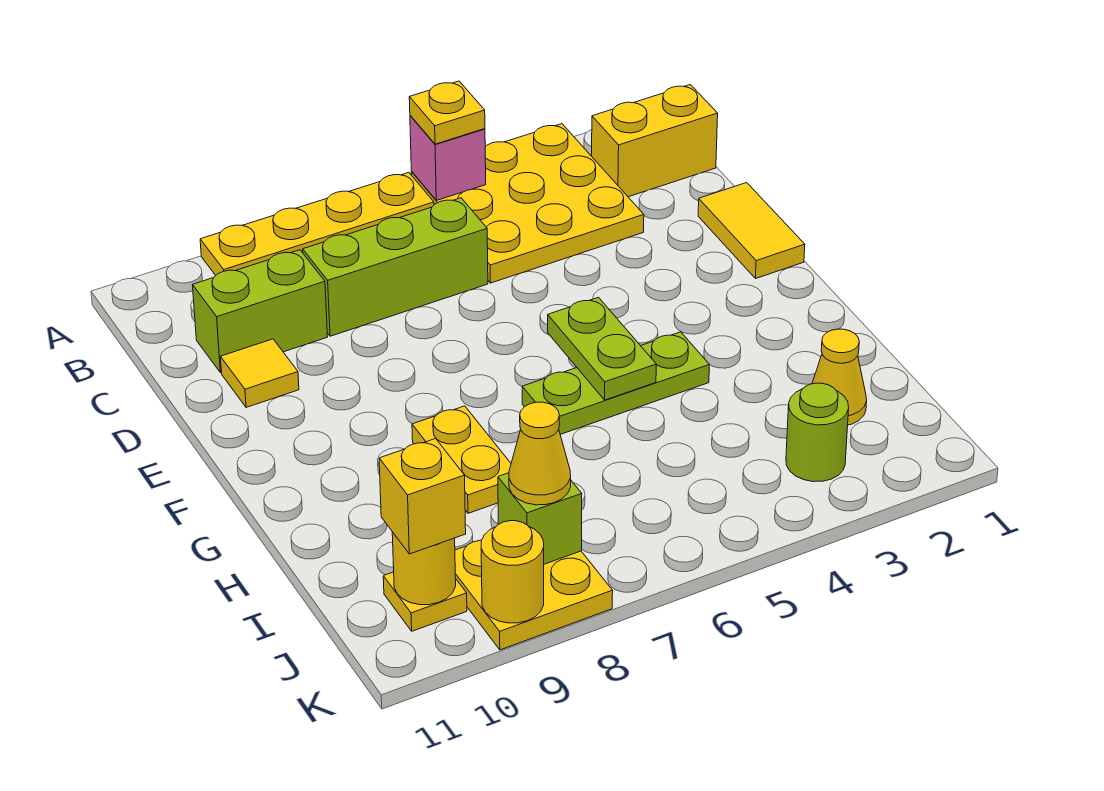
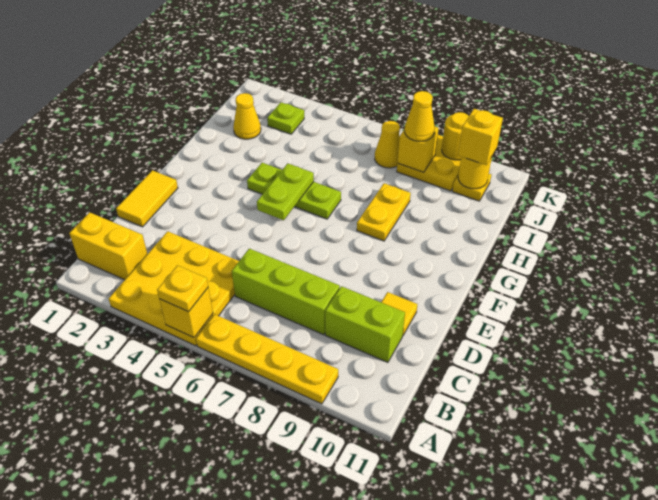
pink brick A5 level 2 -> yellow brick A5 level 2
lime round brick J3 level 1 -> lime plate J3 level 1
none -> yellow cone J7 level 1
lime brick J8 level 2 -> yellow brick J8 level 2

